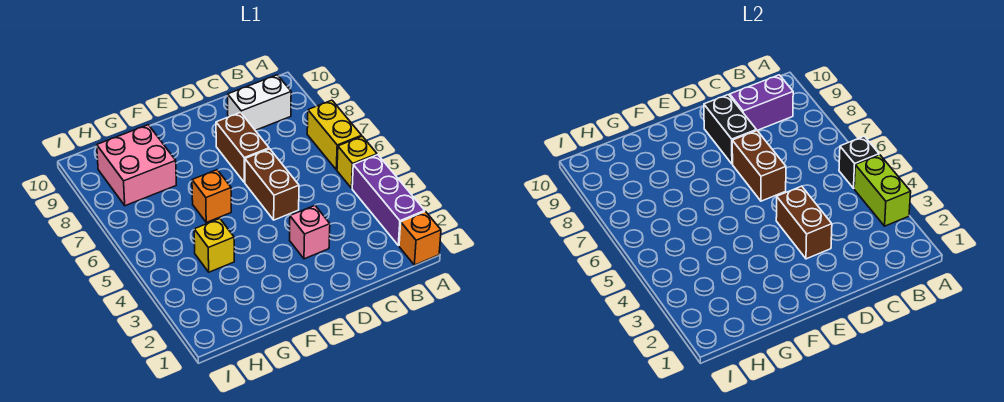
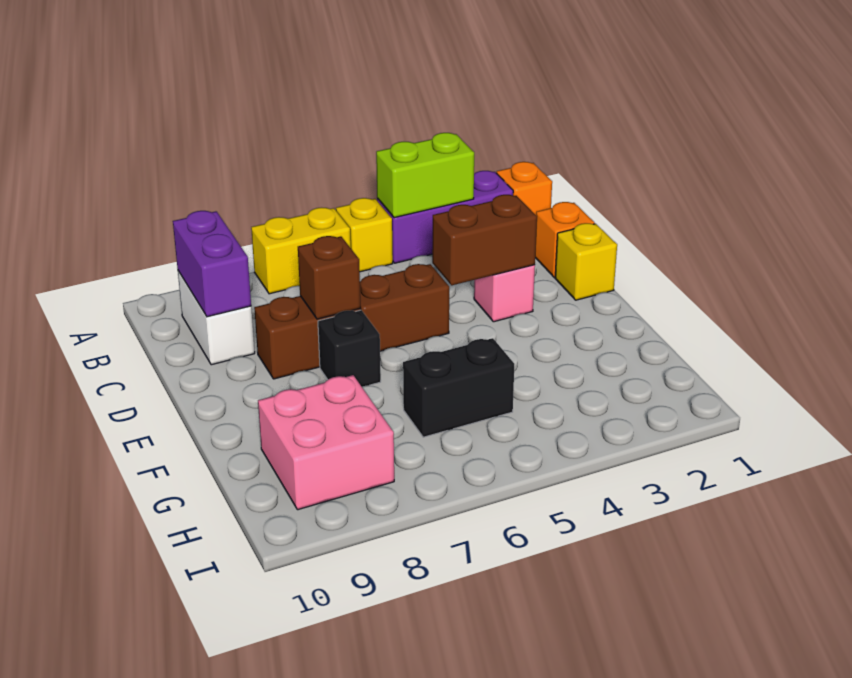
black brick A5 level 2 -> black brick E7 level 1
brown brick D6:D7 level 2 -> brown brick D7 level 2
black brick D8:D9 level 2 -> black brick G5:G6 level 1
orange brick F6 level 1 -> orange brick C1 level 1
yellow brick G4 level 1 -> yellow brick D1 level 1

